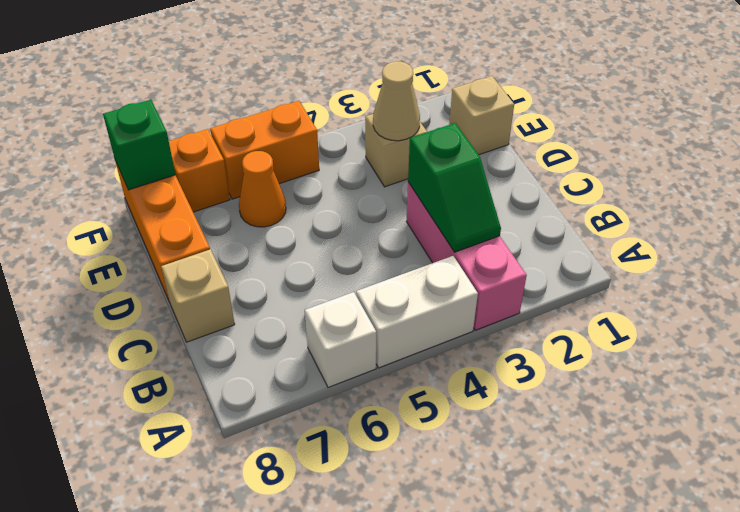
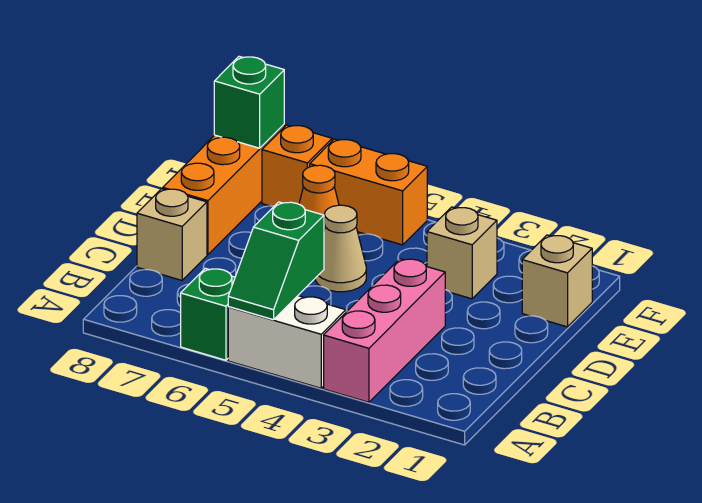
white brick A6 level 1 -> green brick A6 level 1
green slope B3:C3 level 2 top C -> green slope A5:B5 level 2 top B
tan cone E3 level 2 -> tan cone D5 level 1

